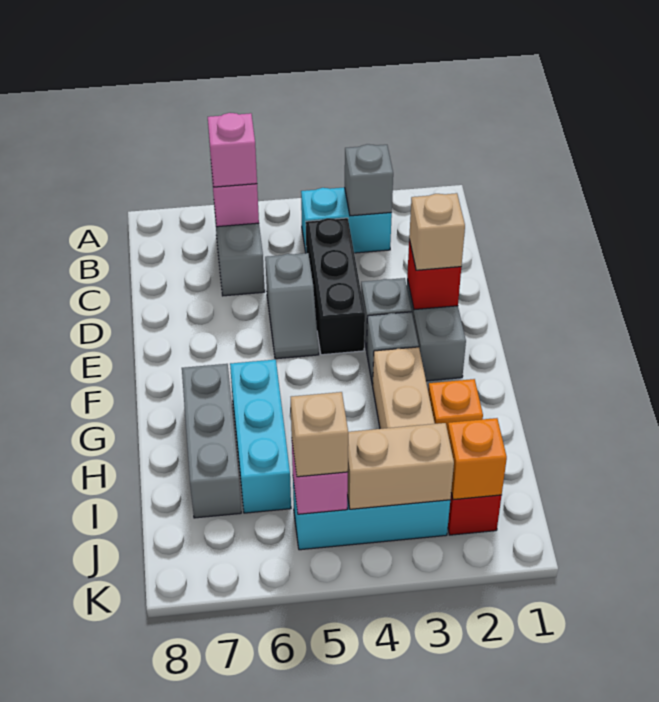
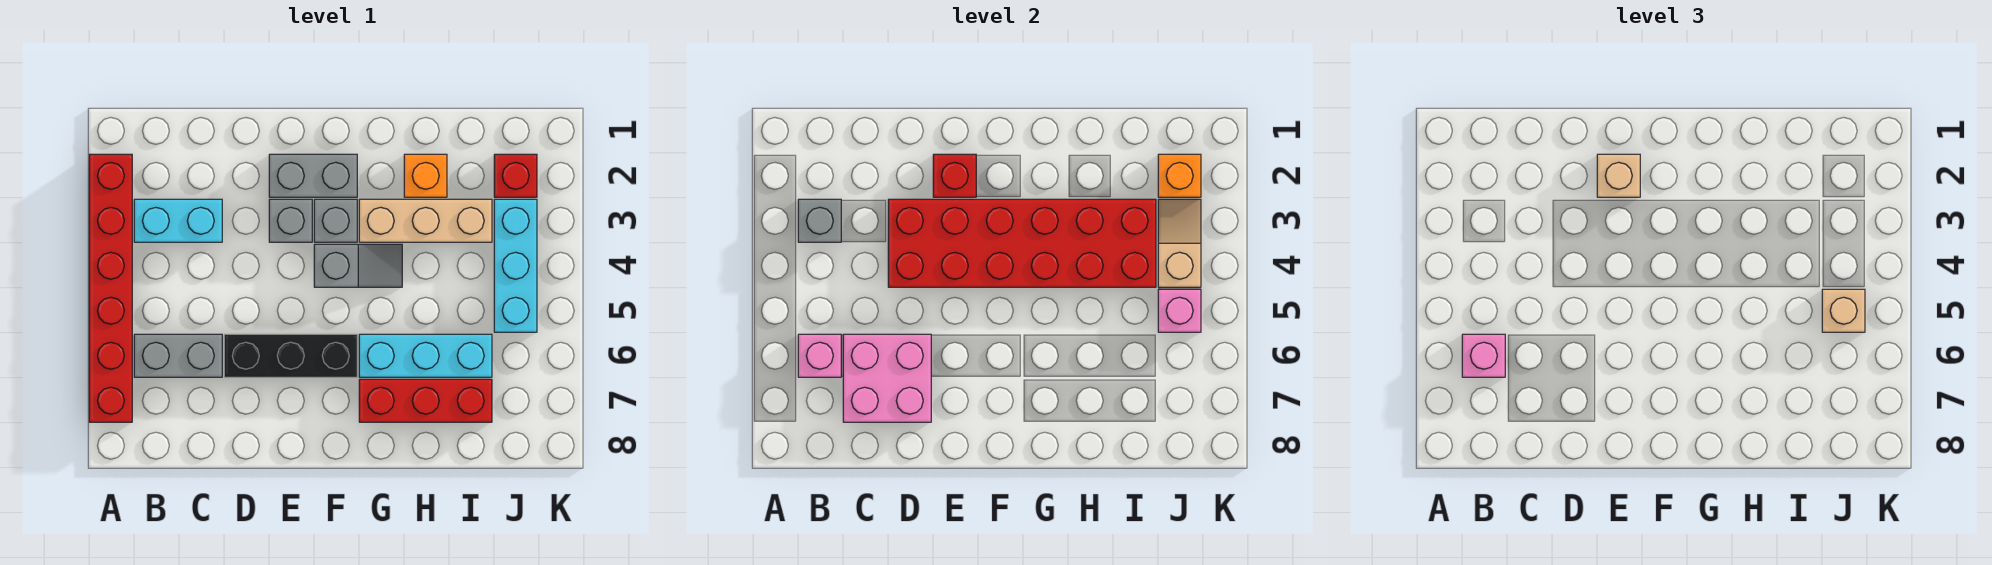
none -> red brick A2:A7 level 1
cyan brick B3:B4 level 1 -> cyan brick B3:C3 level 1
black brick C4:E4 level 1 -> black brick D6:F6 level 1
none -> pink brick C6:D7 level 2
none -> red brick D3:I4 level 2
grey slope D5:E5 level 1 top D -> grey slope F4:G4 level 1 top F
grey brick G7:I7 level 1 -> red brick G7:I7 level 1
tan brick J3:J4 level 2 -> tan slope J3:J4 level 2 top 4

